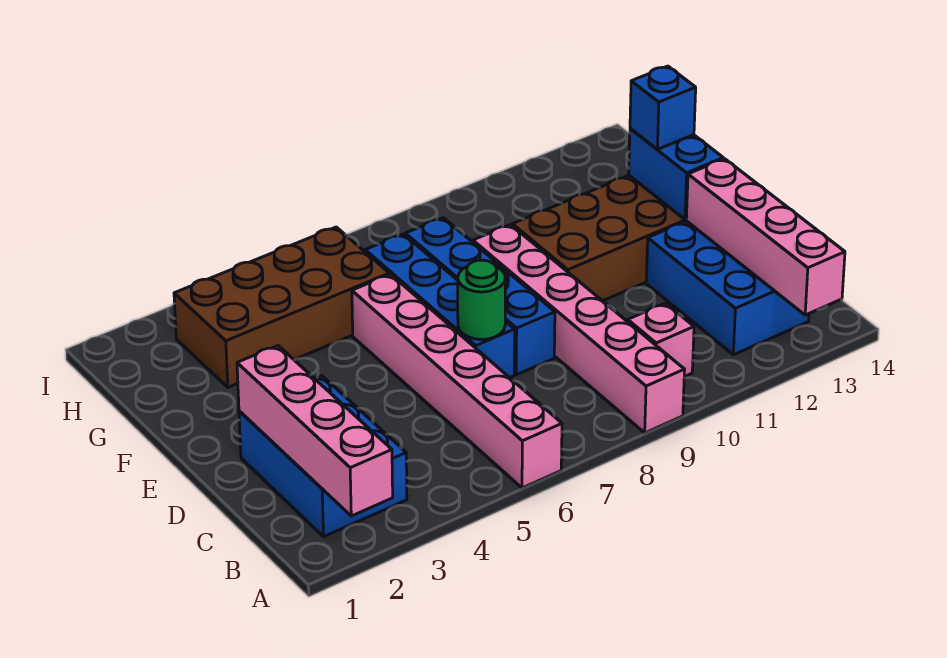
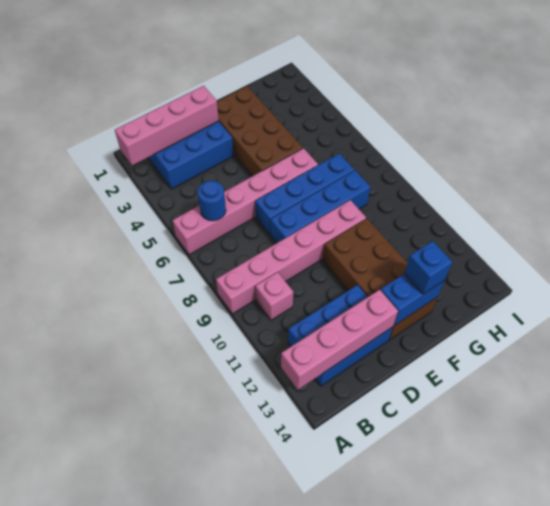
none -> blue round brick B6 level 2
green round brick D7 level 2 -> none
brown brick G3:H6 level 1 -> brown brick E2:F5 level 1

